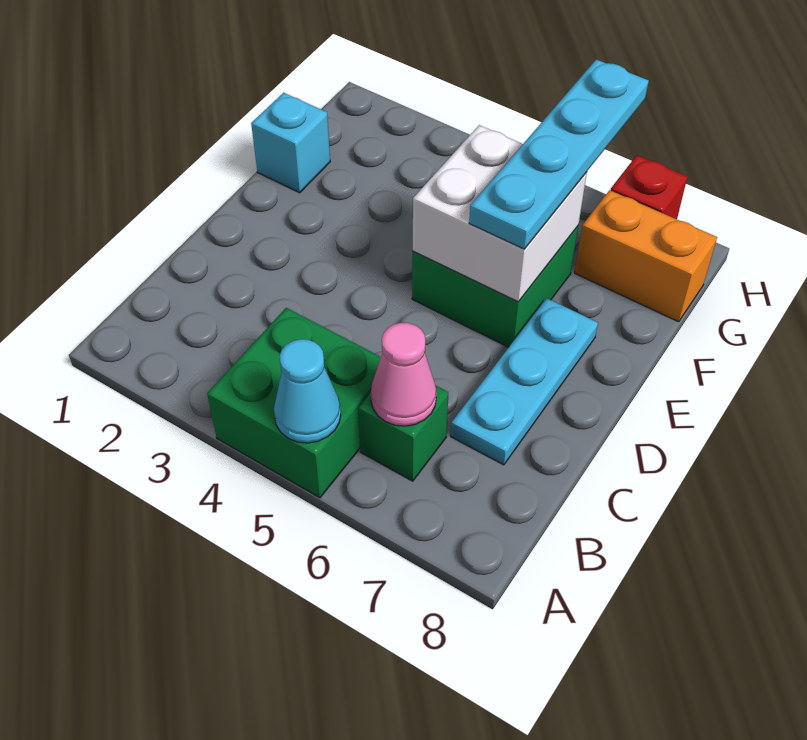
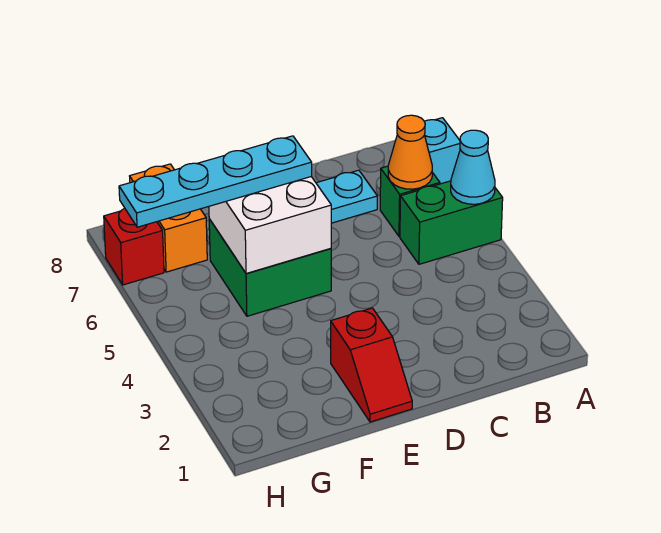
green brick A4:B5 level 1 -> green brick A5:B5 level 1
pink cone B6 level 2 -> orange cone B6 level 2
none -> red slope E1:E2 level 1 top 2
cyan brick F1 level 1 -> cyan brick A7 level 1

